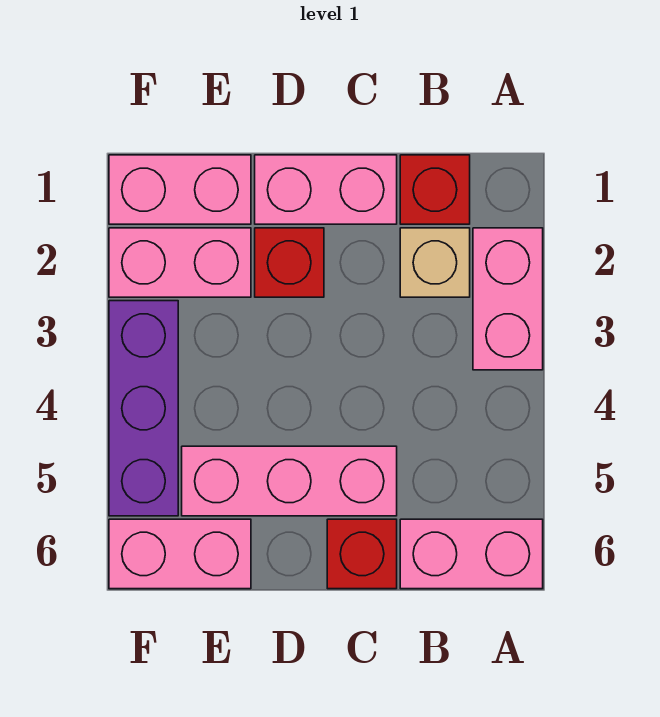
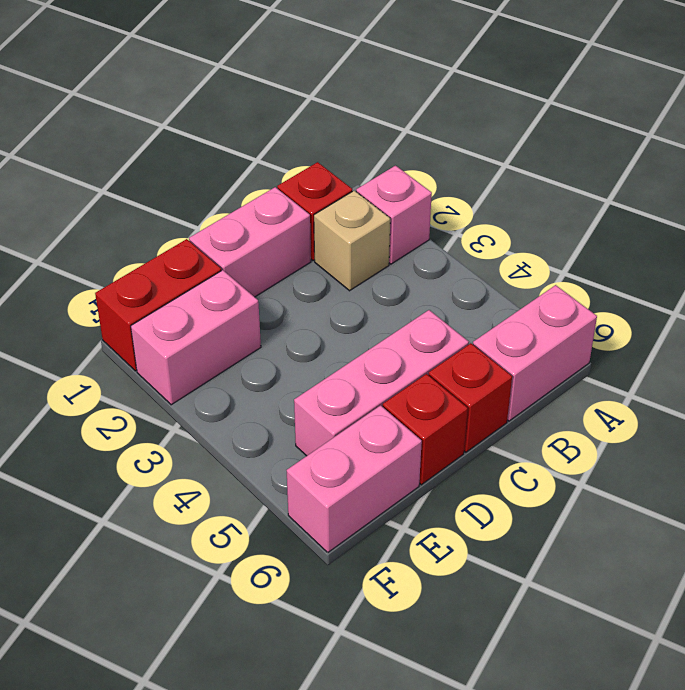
pink brick A2:A3 level 1 -> pink brick A2 level 1
red brick D2 level 1 -> red brick D6 level 1
pink brick E1:F1 level 1 -> red brick E1:F1 level 1
purple brick F3:F5 level 1 -> none

